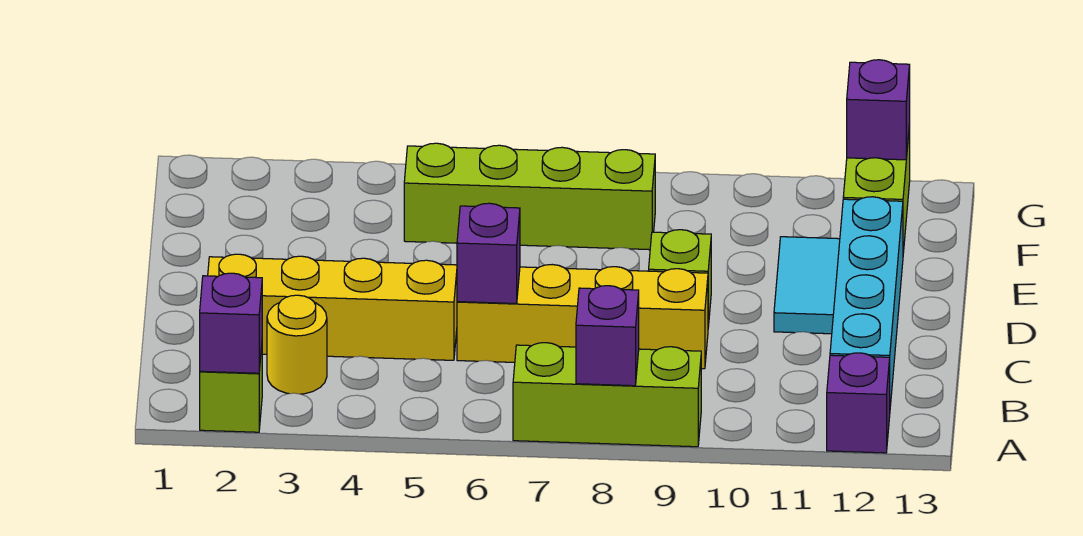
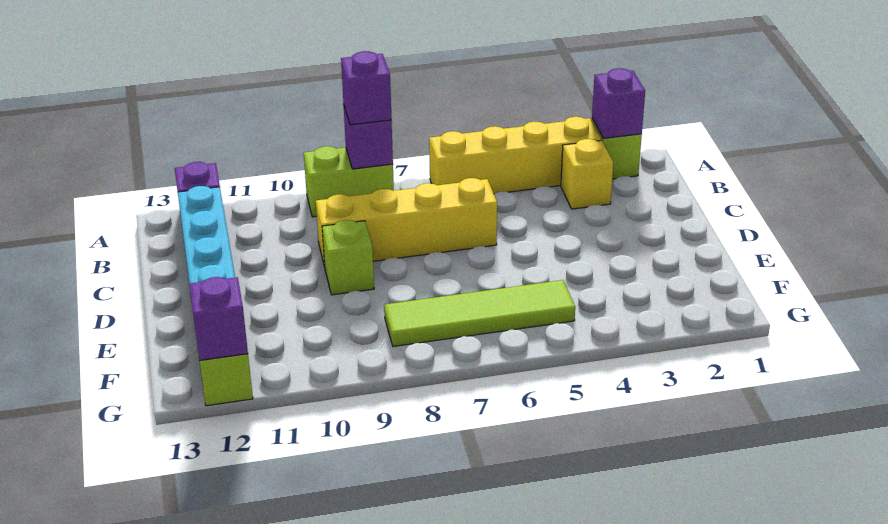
lime brick A7:A9 level 1 -> lime brick A8:A9 level 1
yellow round brick B3 level 1 -> yellow brick B3 level 1
yellow brick C2:C5 level 1 -> yellow brick A3:A6 level 1
purple brick C6 level 2 -> purple brick A8 level 3
cyan tile D11:E11 level 1 -> none
lime brick F5:F8 level 1 -> lime tile F5:F8 level 1

